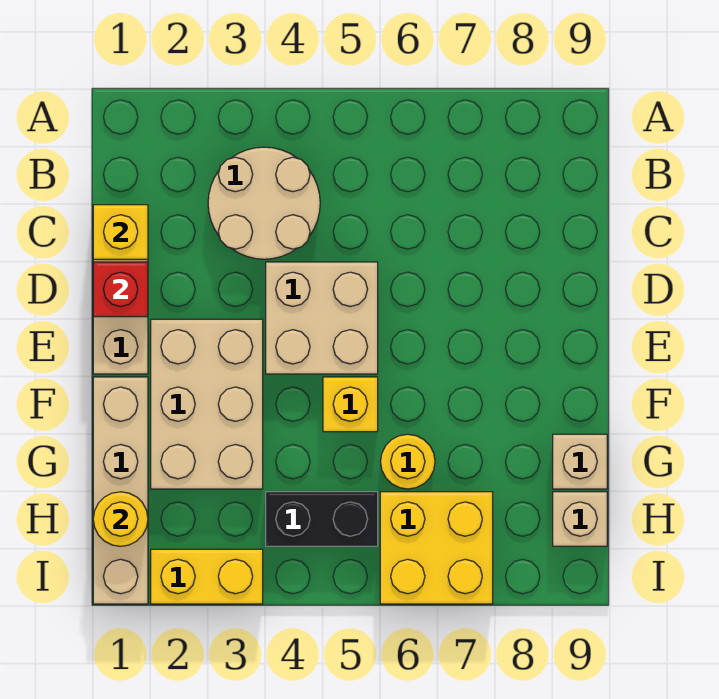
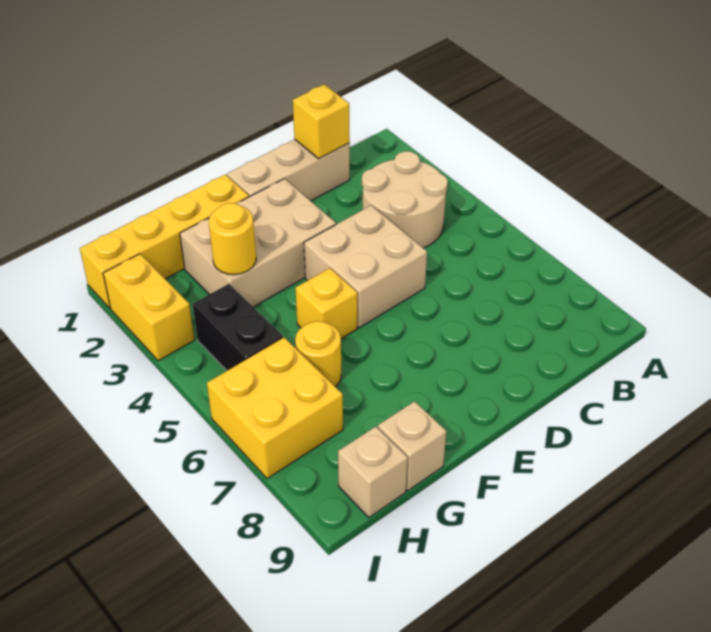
red brick D1 level 2 -> none
tan brick F1:I1 level 1 -> yellow brick F1:I1 level 1
yellow round brick H1 level 2 -> yellow round brick G3 level 2

